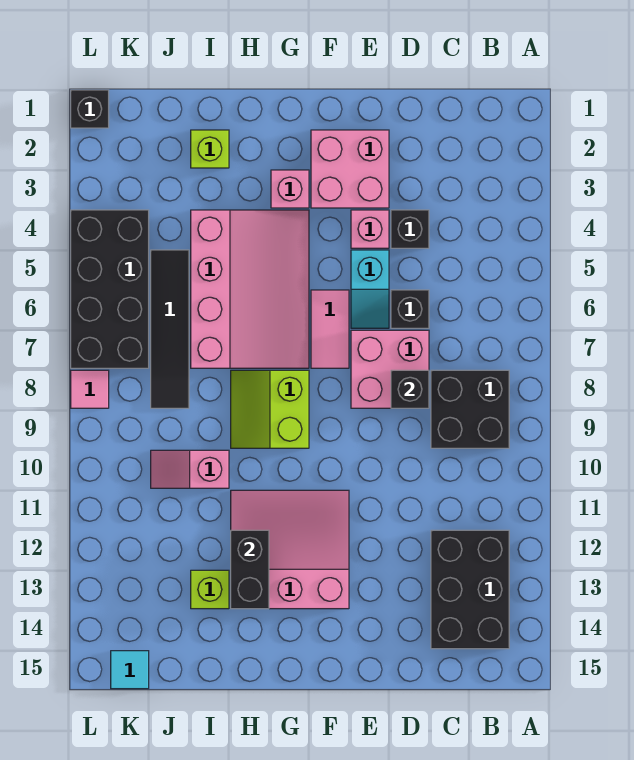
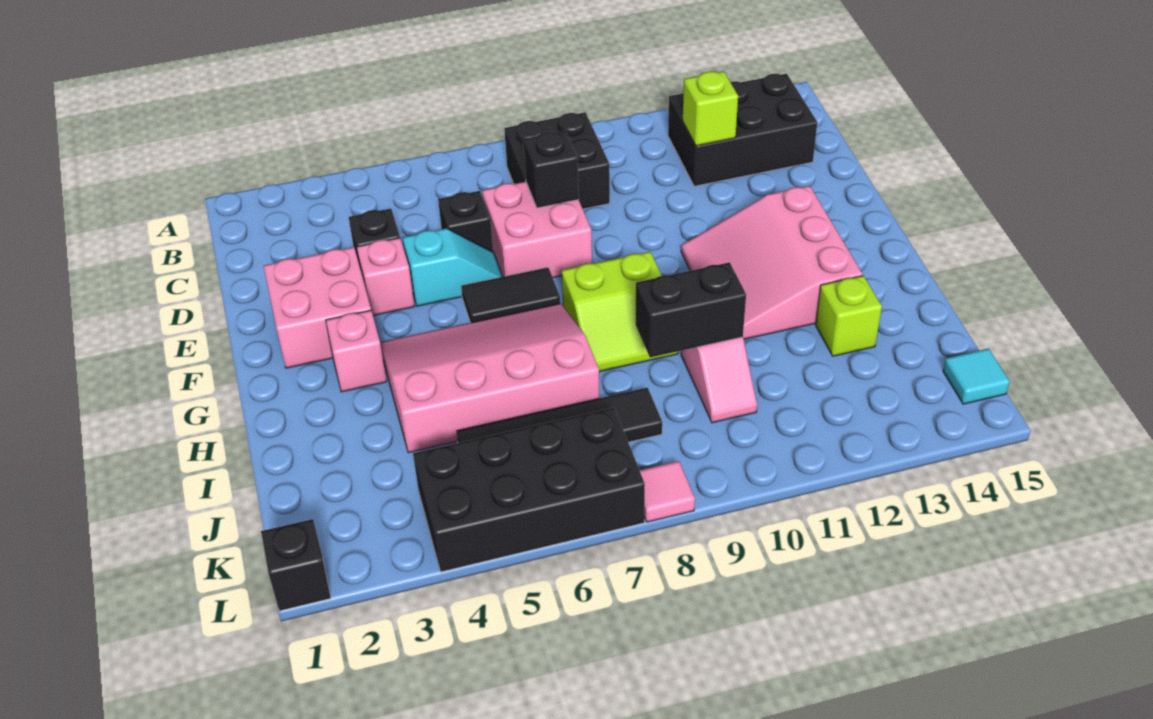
pink tile F6:F7 level 1 -> black tile F6:F7 level 1
black brick H12:H13 level 2 -> black brick I9:I10 level 2
lime brick I2 level 1 -> lime brick C12 level 2

